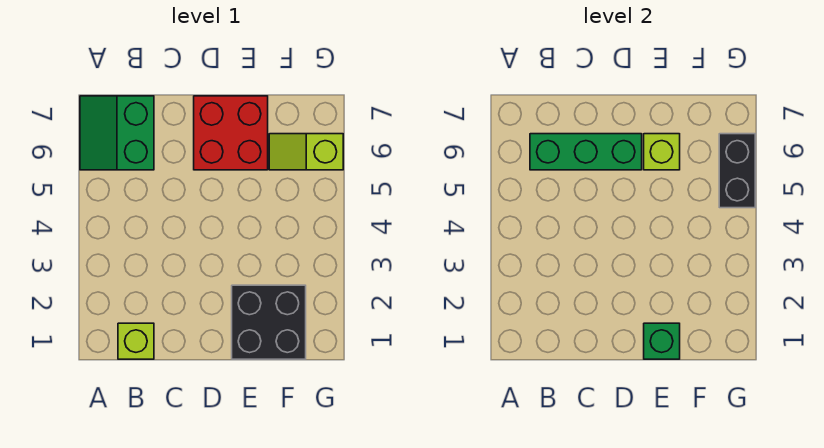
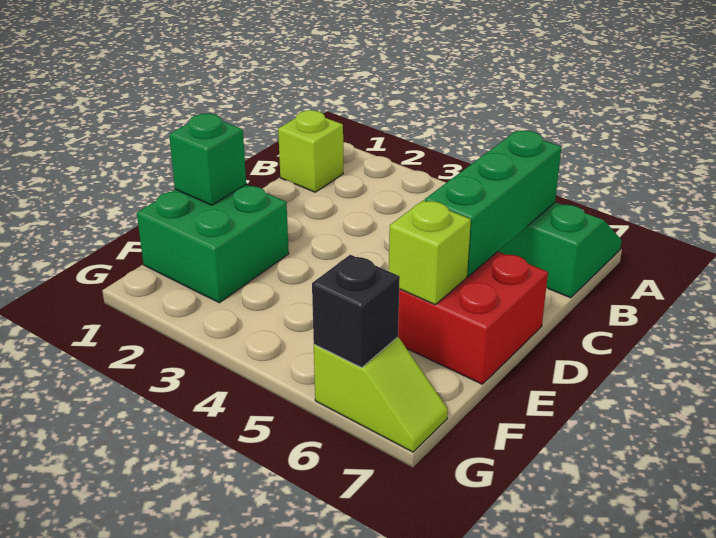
black brick E1:F2 level 1 -> green brick E1:F2 level 1
lime slope F6:G6 level 1 top G -> lime slope G6:G7 level 1 top 6
black brick G5:G6 level 2 -> black brick G6 level 2

